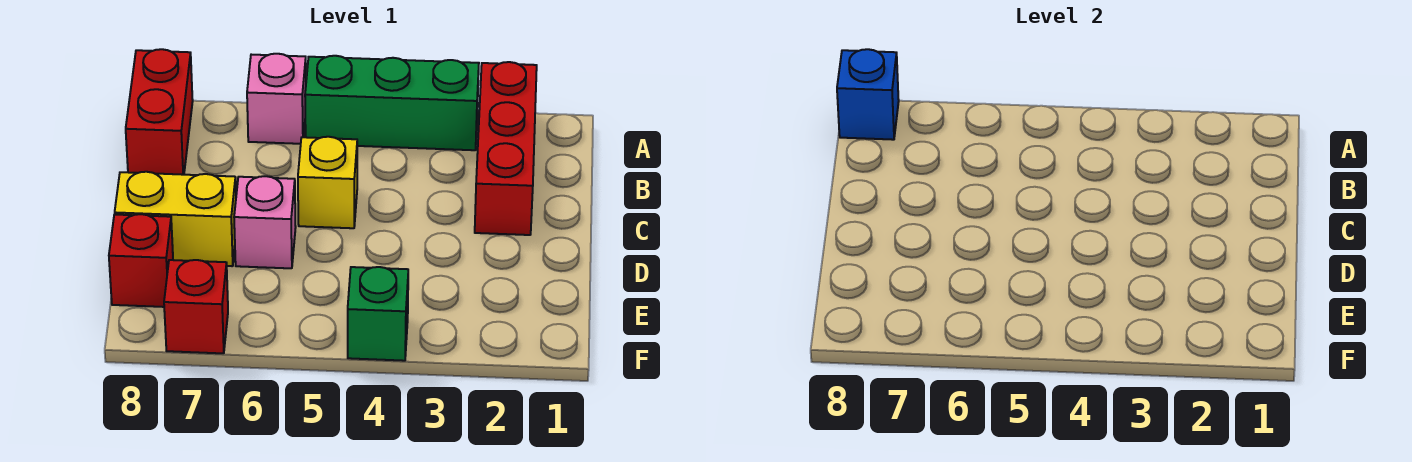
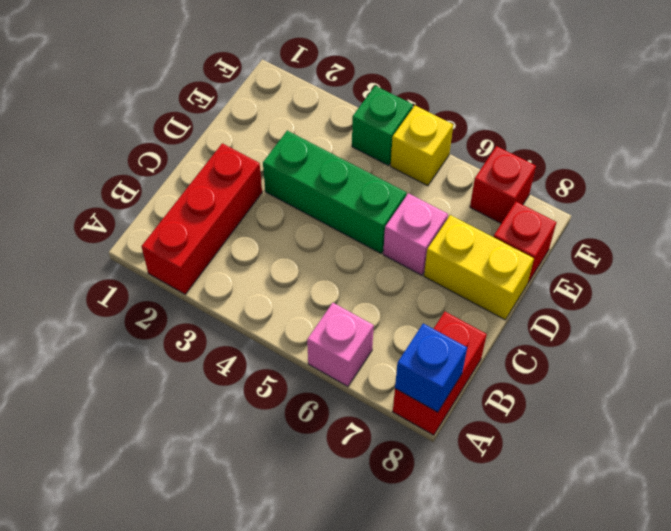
green brick A3:A5 level 1 -> green brick D3:D5 level 1
yellow brick C5 level 1 -> yellow brick F5 level 1

